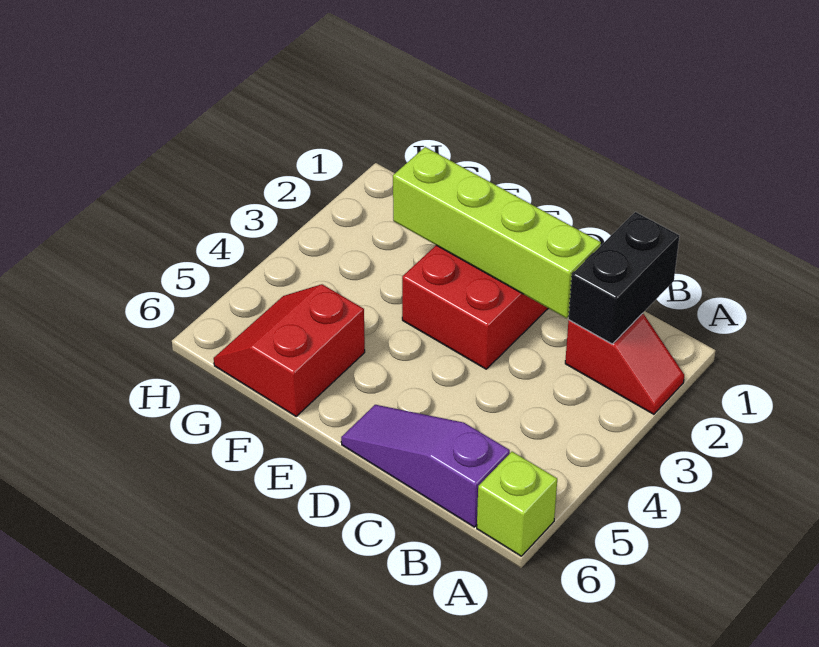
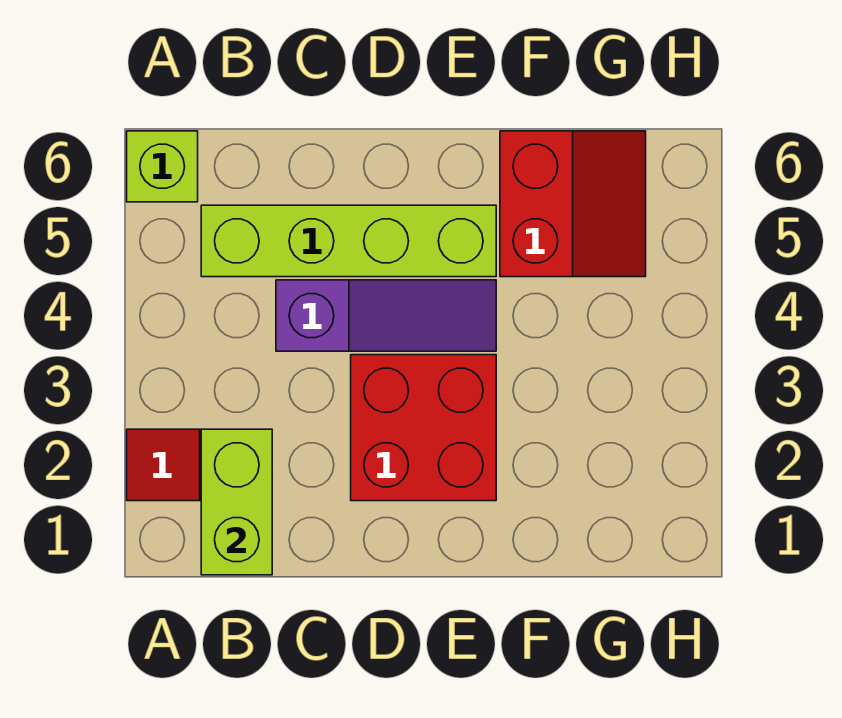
black brick B1:B2 level 2 -> lime brick B1:B2 level 2
purple slope B6:D6 level 1 top B -> purple slope C4:E4 level 1 top C
lime brick C2:F2 level 2 -> lime brick B5:E5 level 1

